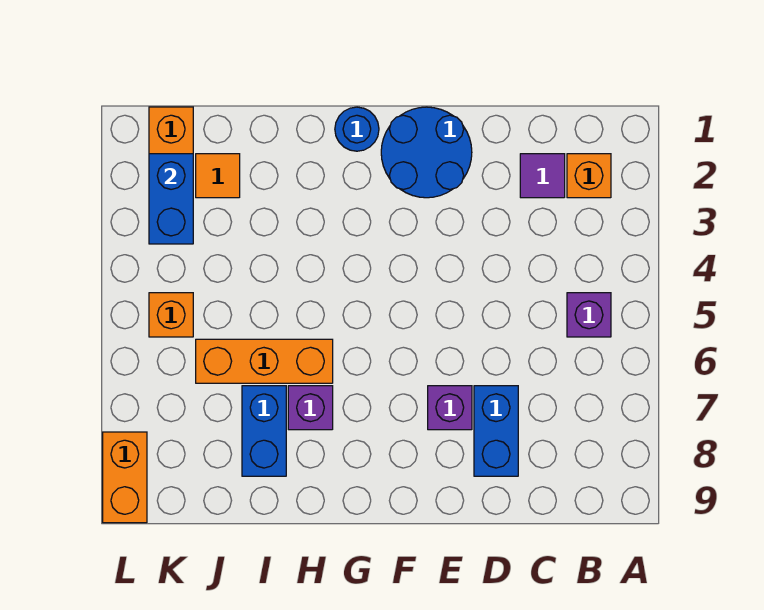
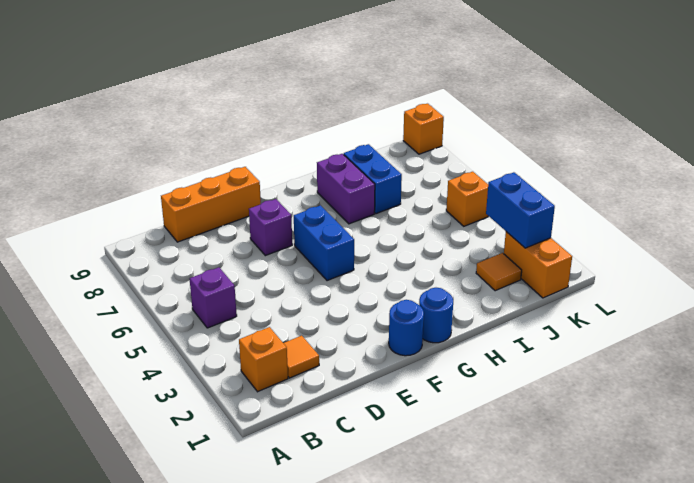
purple tile C2 level 1 -> orange tile C2 level 1
blue brick D7:D8 level 1 -> blue brick F5:F6 level 1
blue round brick E1:F2 level 1 -> blue round brick F1 level 1
orange brick H6:J6 level 1 -> orange brick C9:E9 level 1
purple brick H7 level 1 -> purple brick H7:H8 level 1
orange brick L8:L9 level 1 -> orange brick L9 level 1

